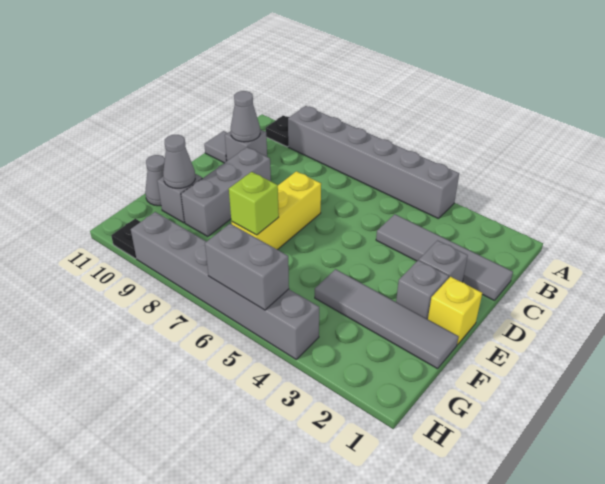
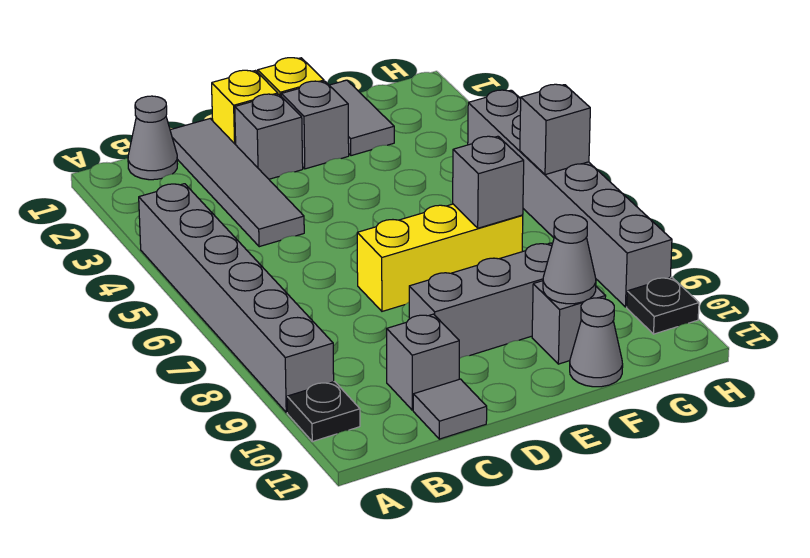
grey cone C10 level 2 -> grey cone B1 level 1
none -> yellow brick D1 level 1
grey tile F1:F4 level 1 -> grey tile F1:F2 level 1
lime brick F7 level 2 -> grey brick F7 level 2
grey brick H5:H6 level 2 -> grey brick H6 level 2

